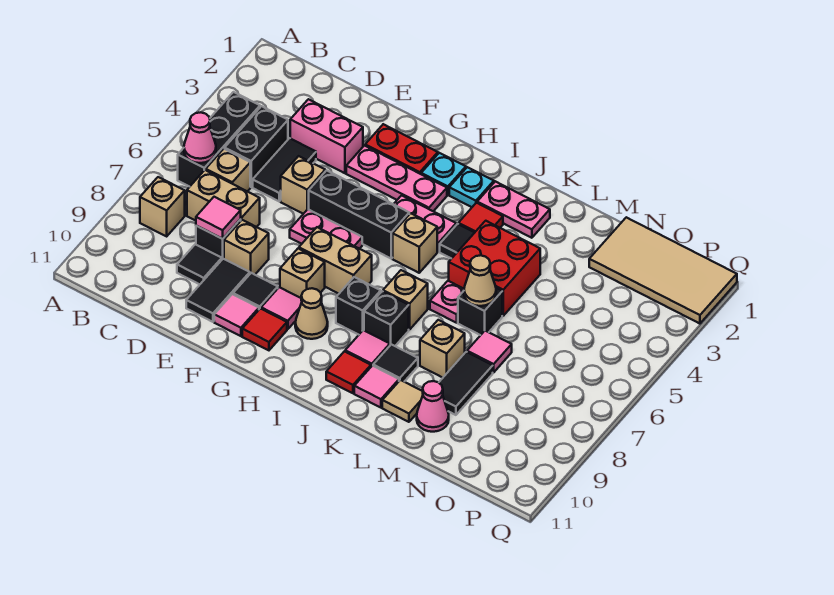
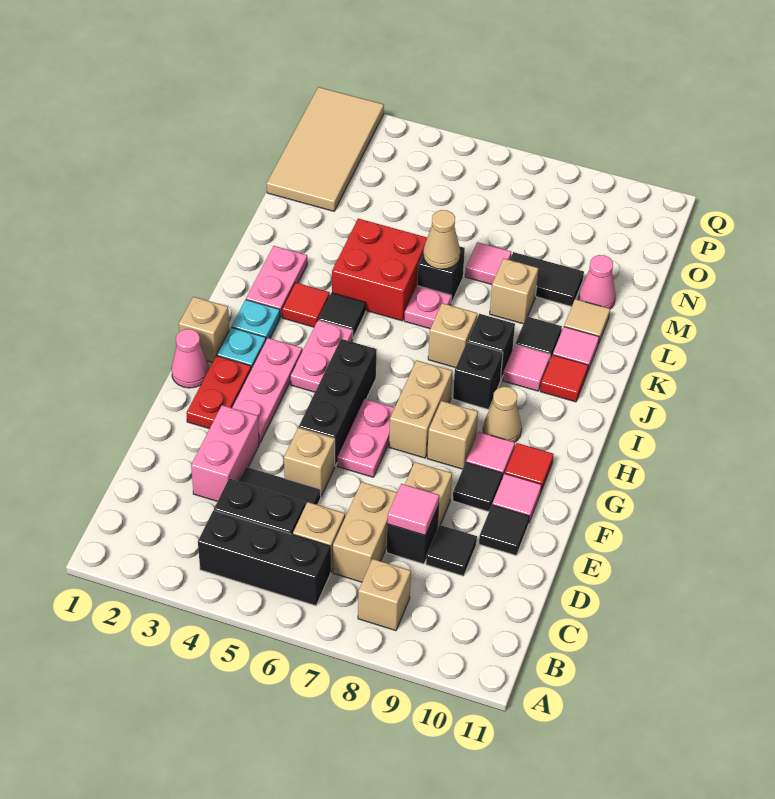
pink cone B6 level 2 -> pink cone G1 level 1
black tile E9:E10 level 1 -> black tile E10 level 1
tan brick I5 level 1 -> tan brick H1 level 1

